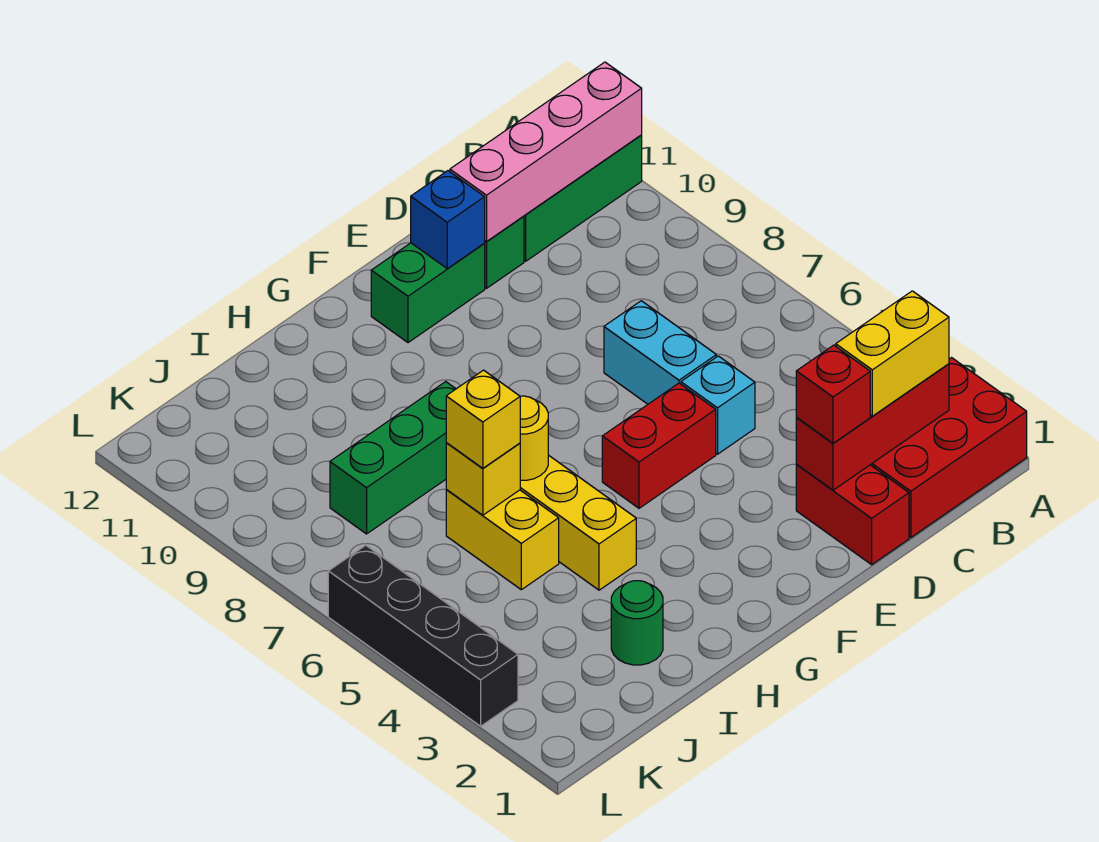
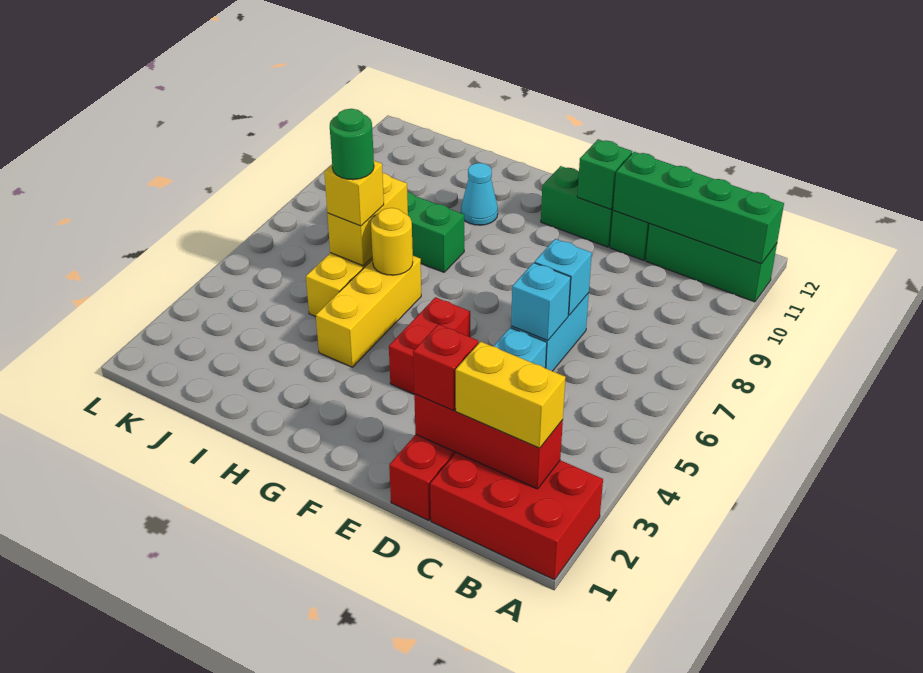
pink brick A11:D11 level 2 -> green brick A11:D11 level 2
none -> cyan brick D6 level 2
none -> cyan brick D7 level 2
red brick E5:F5 level 1 -> red brick F4:F5 level 1
blue brick E11 level 2 -> green brick E11 level 2
none -> cyan cone H10 level 1
green round brick I2 level 1 -> green round brick I6 level 4
yellow brick I6 level 2 -> yellow brick I6:I7 level 2
black brick L3:L6 level 1 -> none

